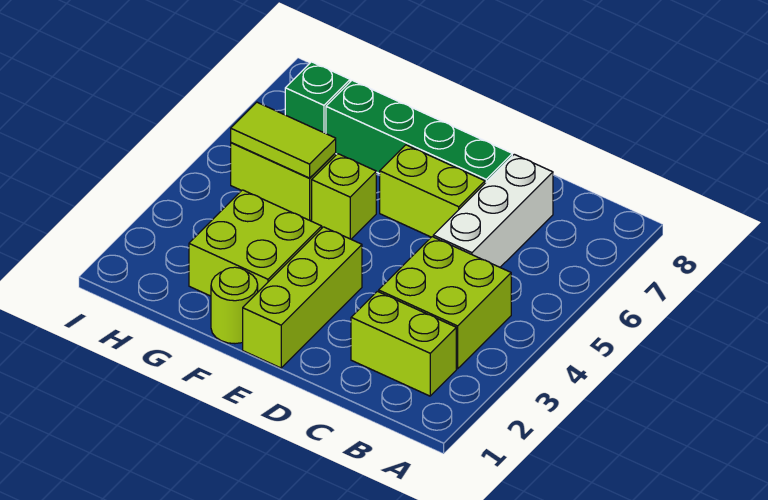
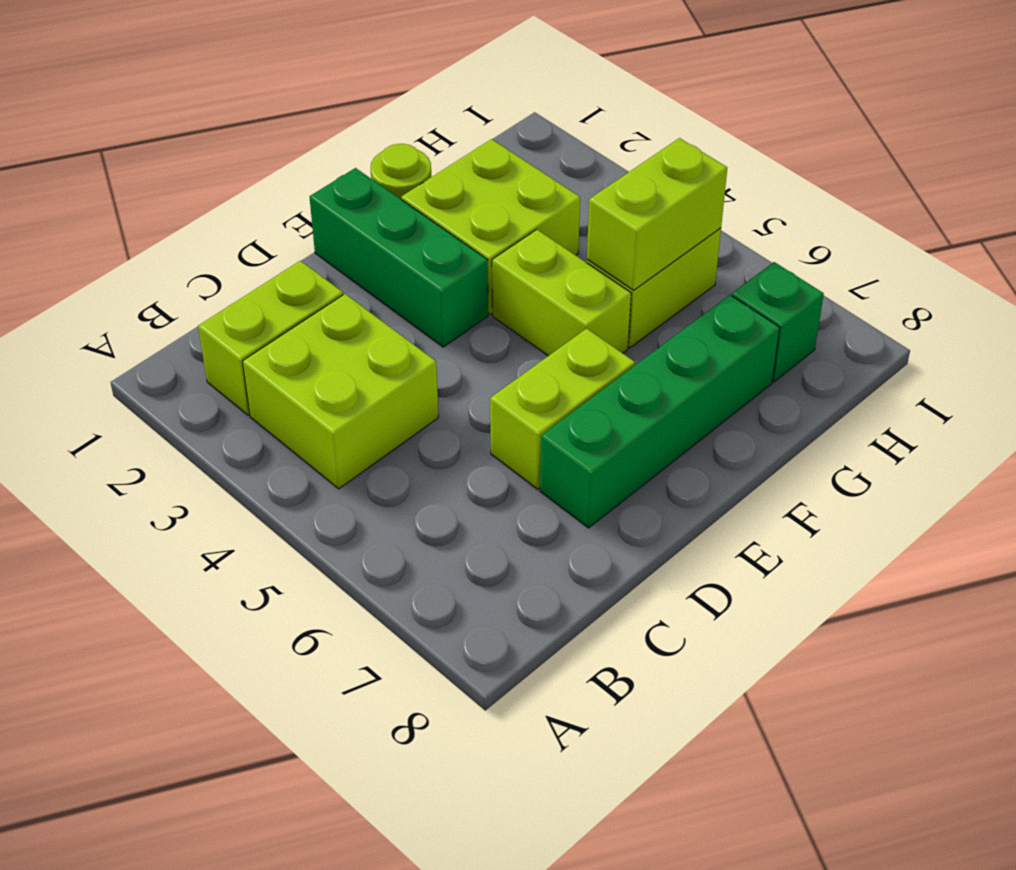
white brick C5:C7 level 1 -> none
lime brick E1:E3 level 1 -> green brick E1:E3 level 1
lime brick F5 level 1 -> lime brick F4:F5 level 1
lime tile G5:H5 level 2 -> lime brick G5:H5 level 2

